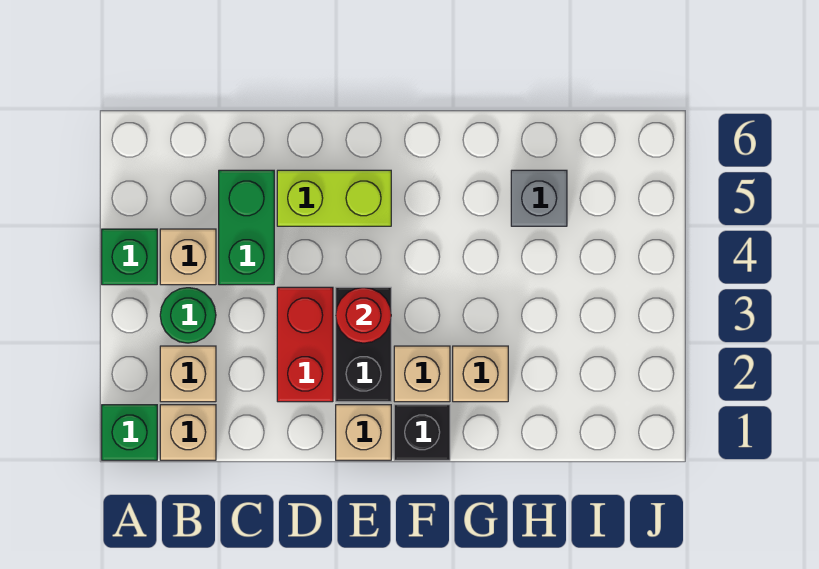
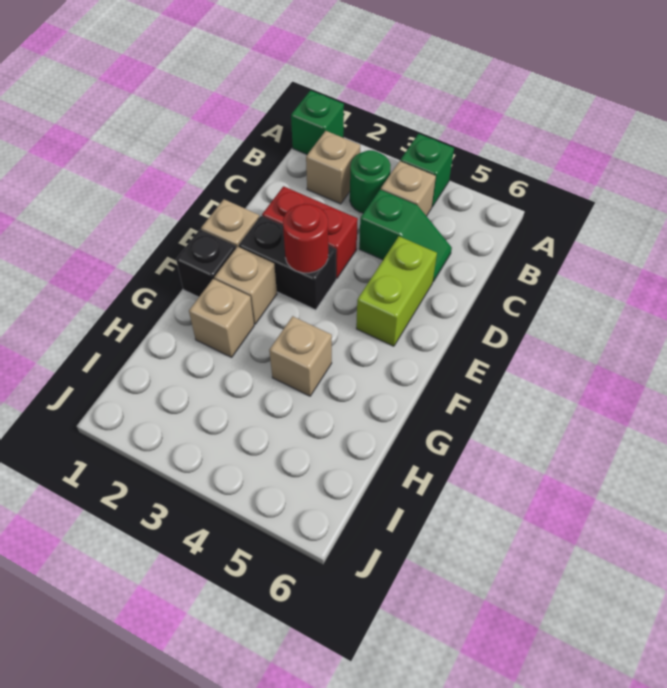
tan brick B1 level 1 -> tan brick G4 level 1
green brick C4:C5 level 1 -> green slope C4:C5 level 1 top 4
grey brick H5 level 1 -> none

